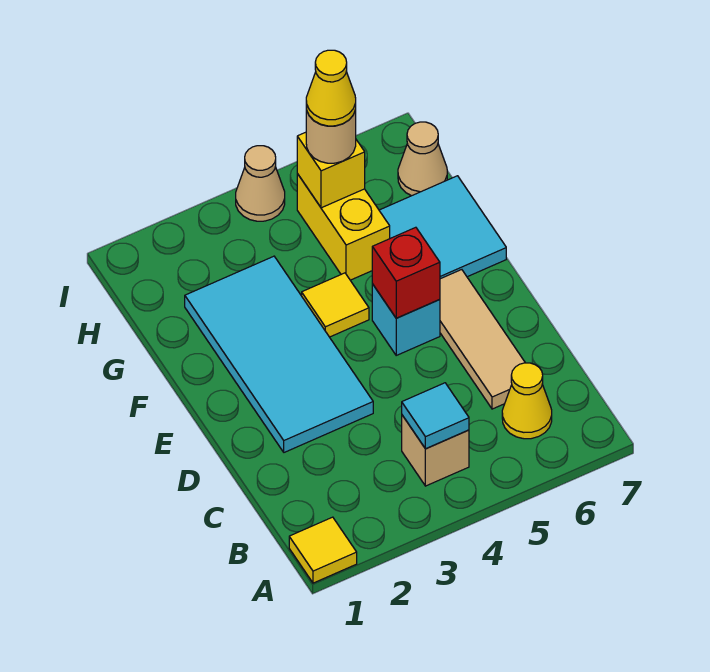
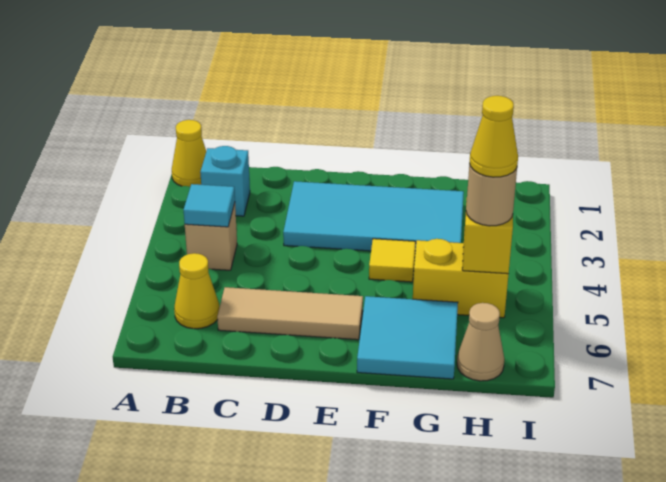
yellow tile A1 level 1 -> yellow cone A1 level 1
cyan brick E5 level 1 -> cyan brick B2 level 1
red brick E5 level 2 -> none
tan cone I4 level 1 -> none

